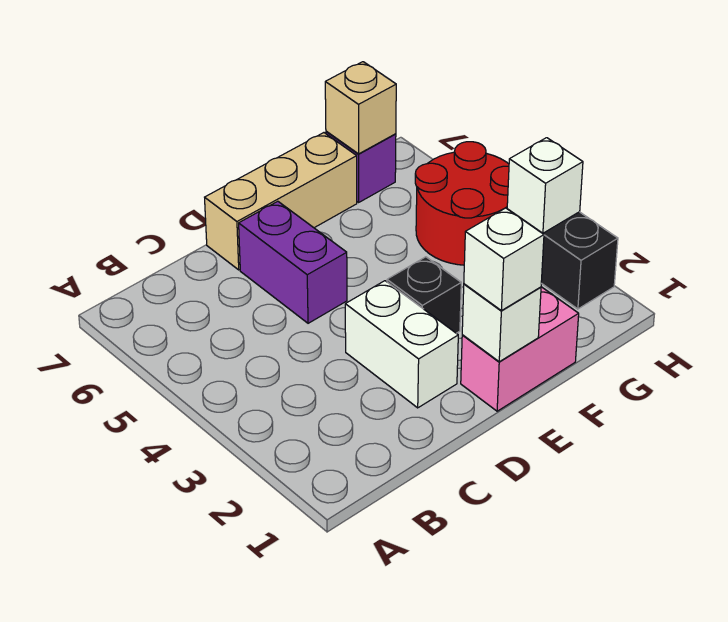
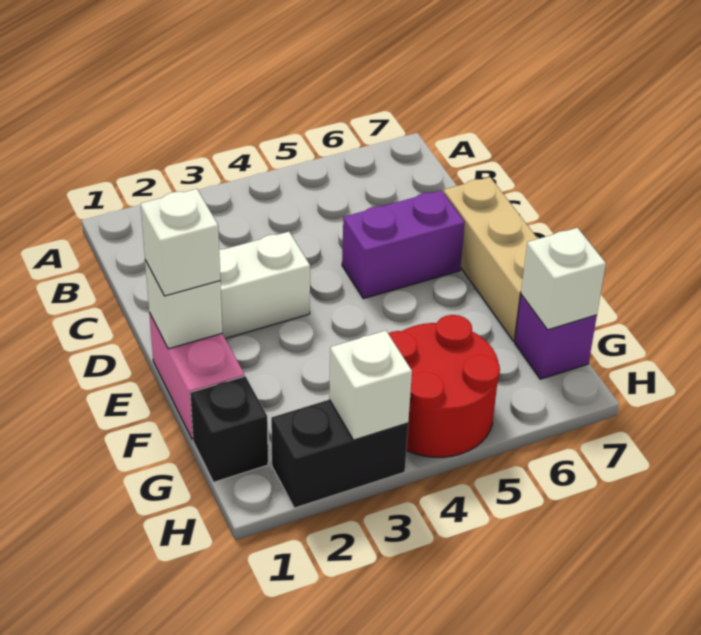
black brick E3 level 1 -> black brick G1 level 1
tan brick G7 level 2 -> white brick G7 level 2

